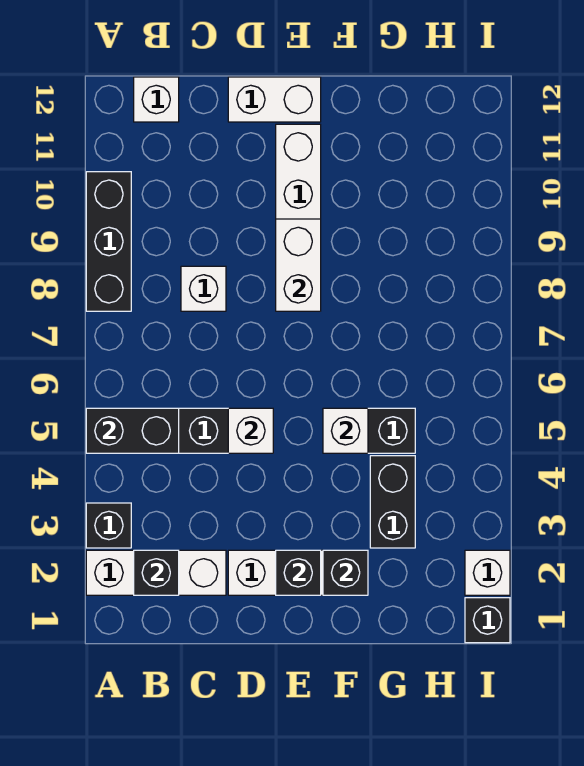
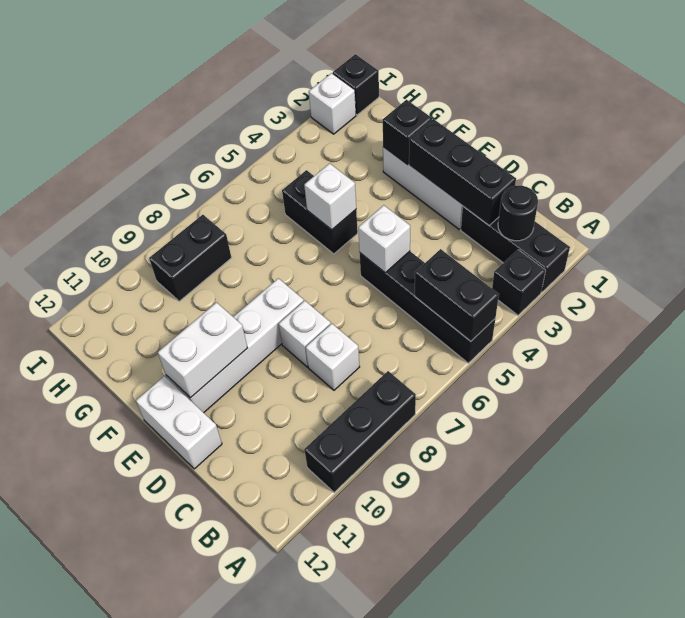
white brick A2:C2 level 1 -> black brick A2:C2 level 1
black brick B2 level 2 -> black round brick B2 level 2
white brick B12 level 1 -> white brick D8 level 1
black brick E2 level 2 -> black brick C2:E2 level 2
white brick E8:E9 level 2 -> white brick E10:E11 level 2
black brick G3:G4 level 1 -> black brick H8:H9 level 1

